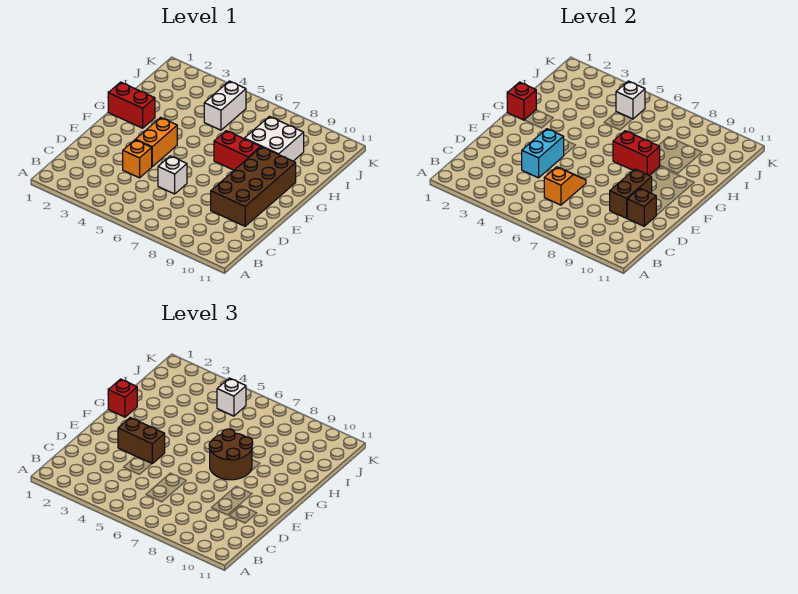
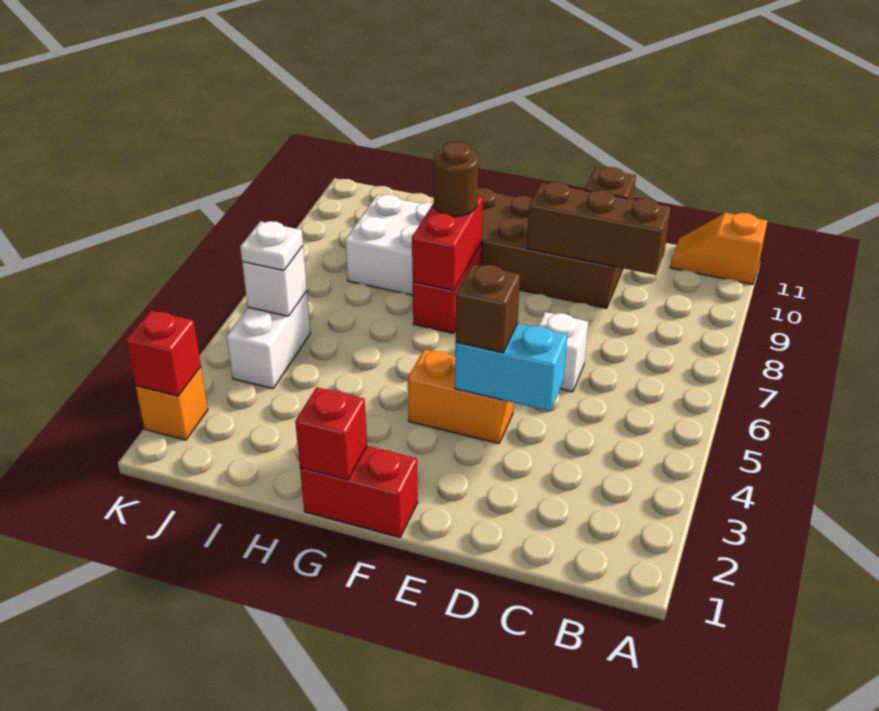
orange slope C6:D6 level 2 top C -> orange slope A11:B11 level 1 top A
orange brick D4 level 1 -> orange brick K2 level 1
brown brick D9:E9 level 2 -> brown brick C9:E9 level 2
brown brick E3:E4 level 3 -> brown brick E4 level 3
brown round brick F7:G8 level 3 -> brown round brick G8 level 3
red brick G1:G2 level 1 -> red brick F1:G1 level 1
red brick G1 level 3 -> red brick K2 level 2
white brick I5:J5 level 1 -> white brick J4:J5 level 1
white brick J5 level 3 -> white plate J5 level 3

